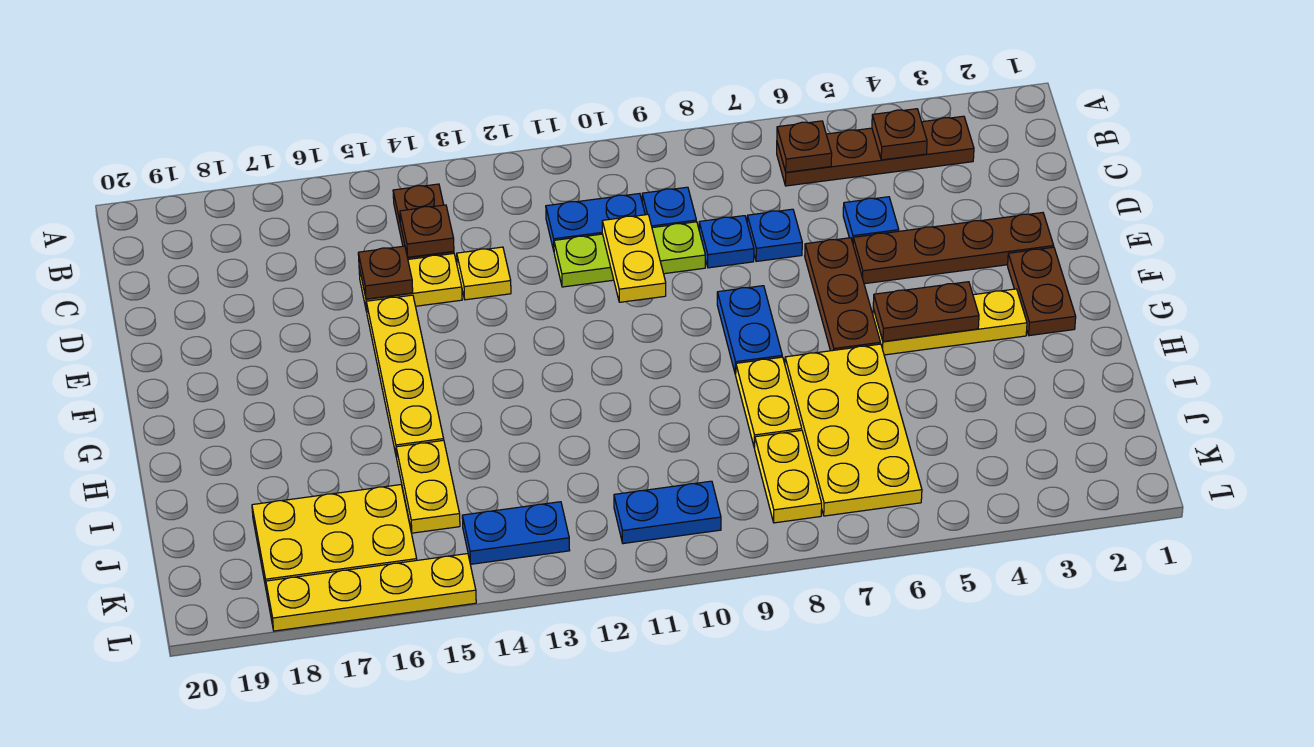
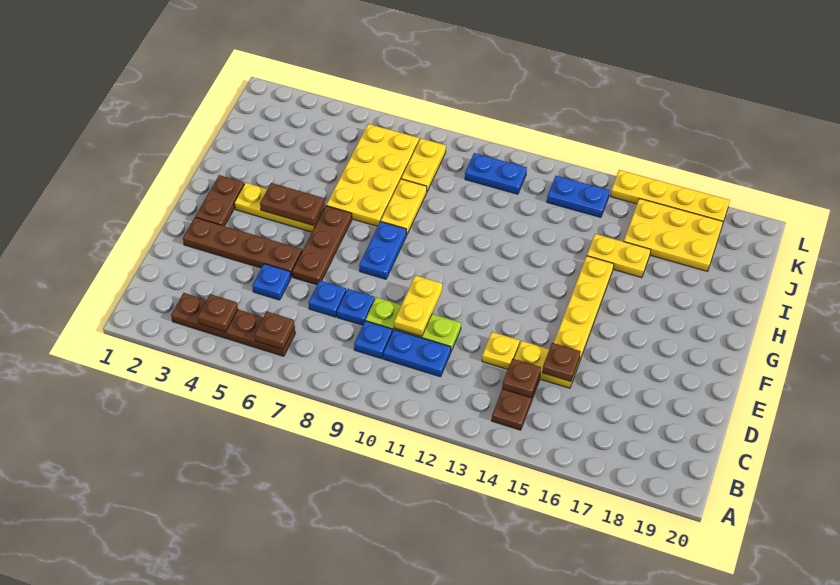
yellow plate I15:J15 level 1 -> yellow plate I15:I16 level 1

